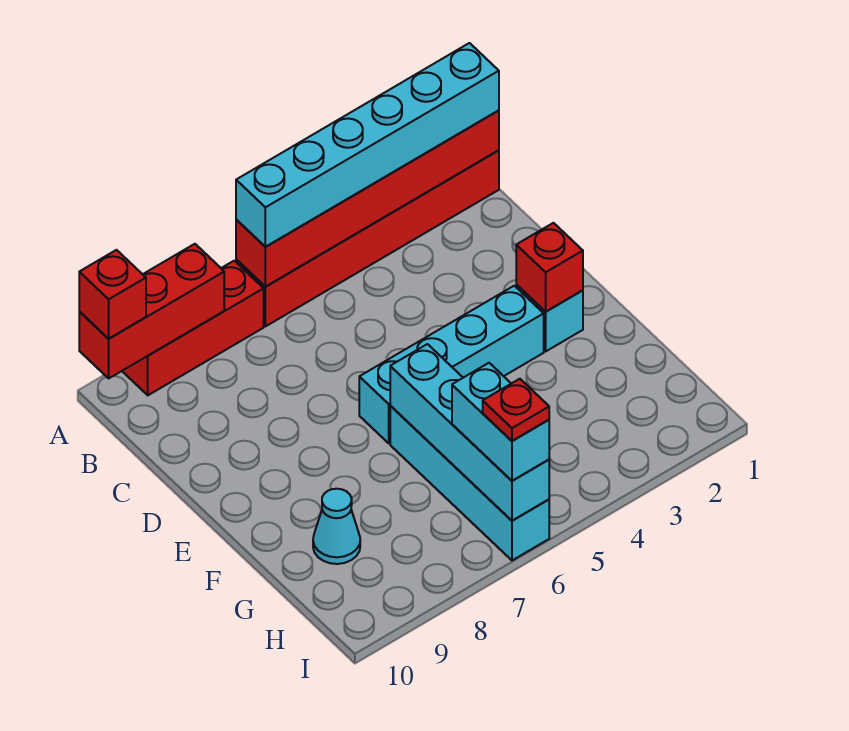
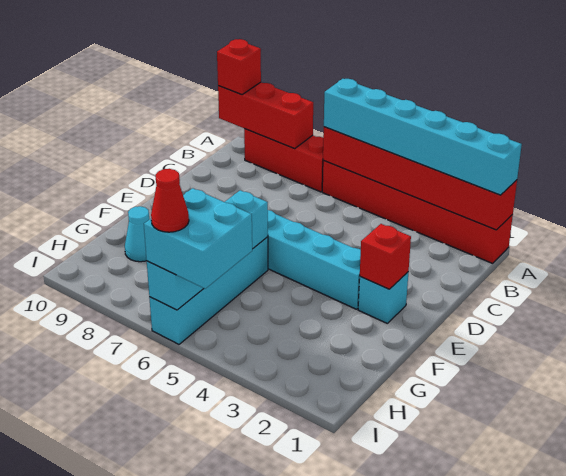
cyan brick H6:I6 level 3 -> cyan brick H5:I6 level 3
red plate I6 level 4 -> red cone I6 level 4

